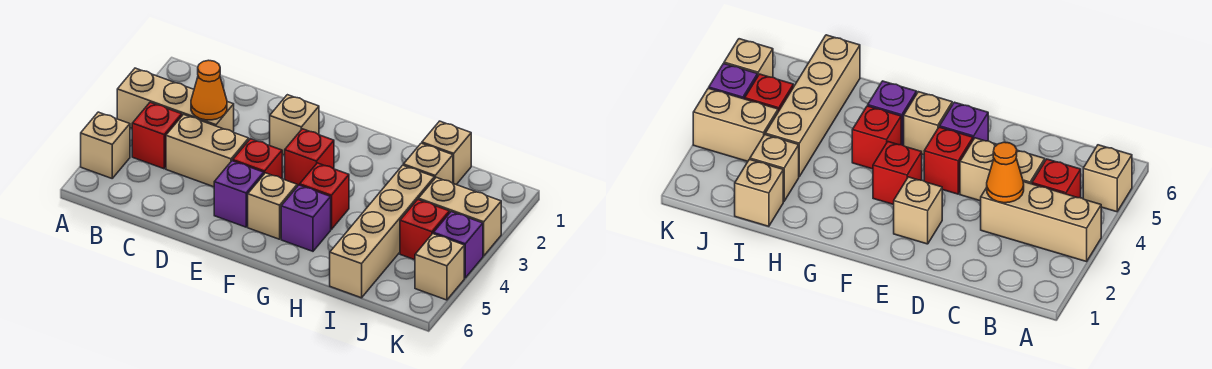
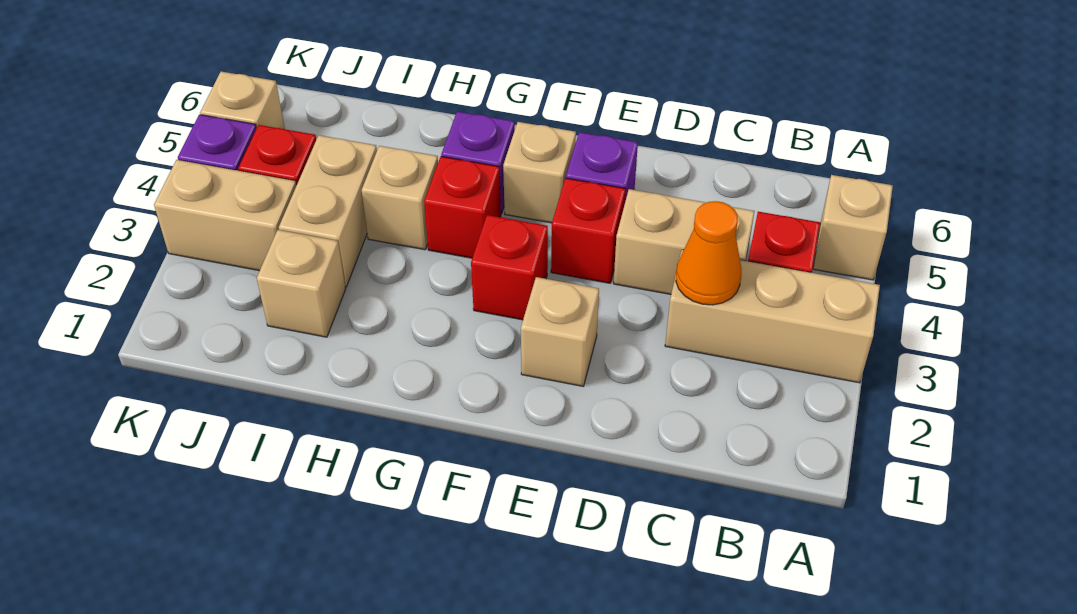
tan brick I1 level 1 -> tan brick H4 level 1
tan brick I3:I6 level 1 -> tan brick I3:I4 level 1

